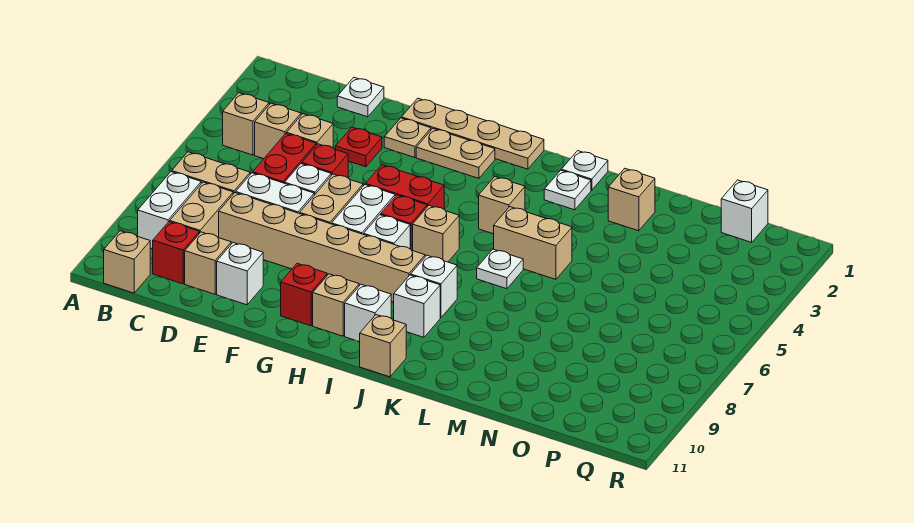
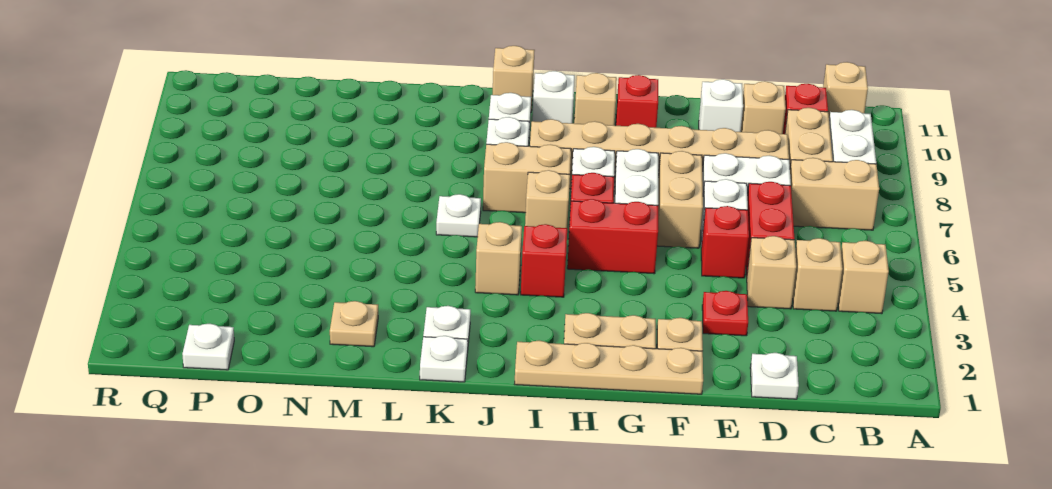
none -> red brick I4 level 1
tan brick K5:L5 level 1 -> tan brick I7:J7 level 1
tan brick M2 level 1 -> tan plate M2 level 1
white brick P1 level 1 -> white plate P1 level 1

